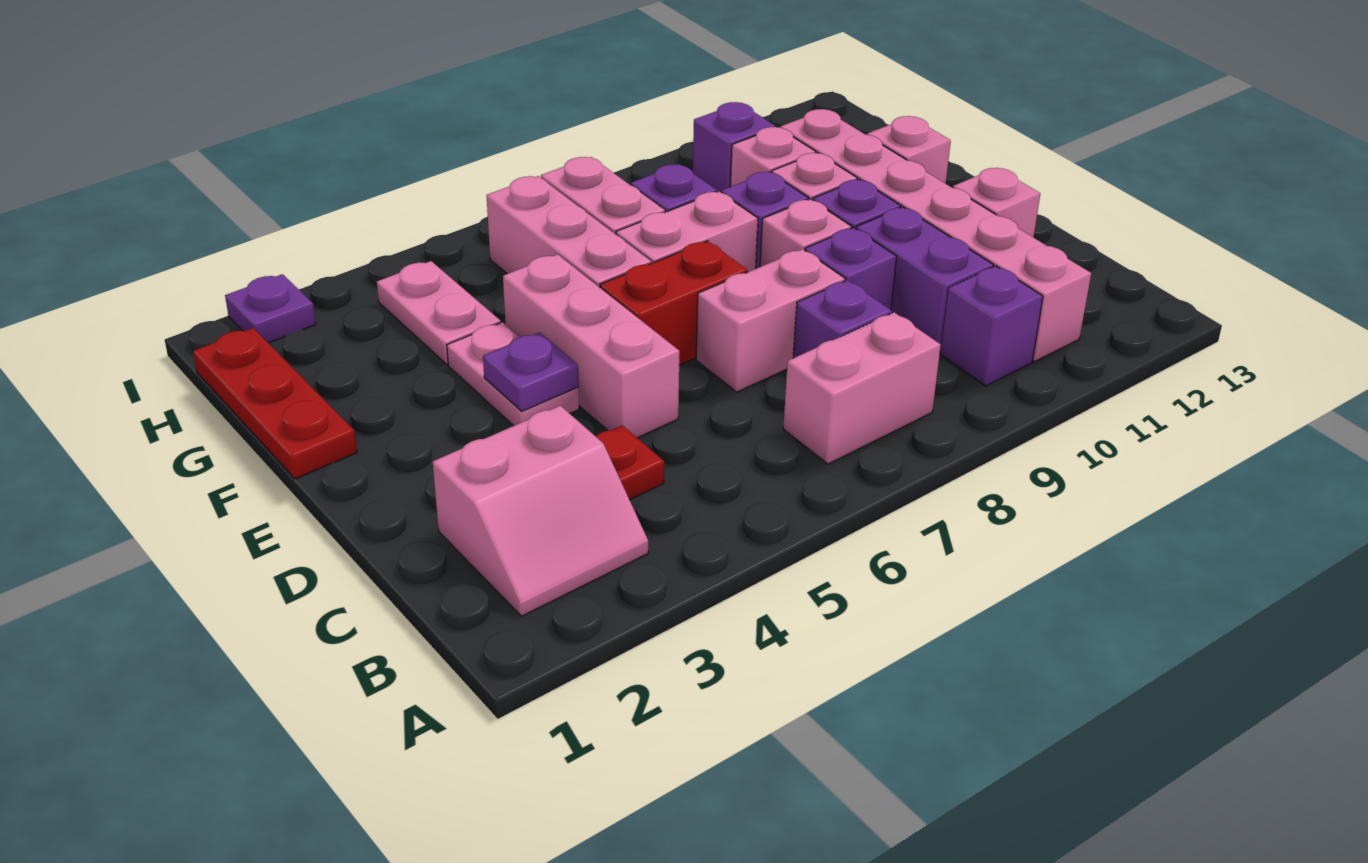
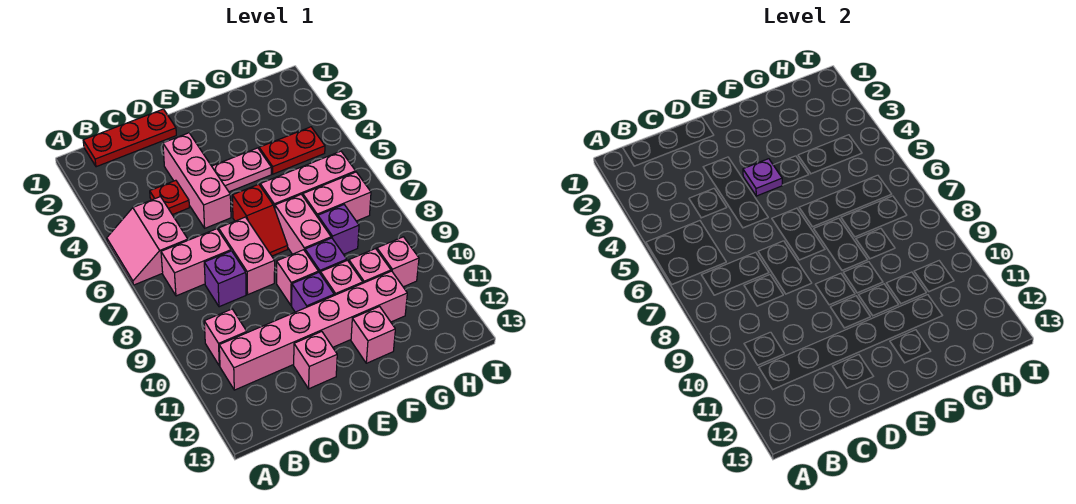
pink slope B2:C3 level 1 top C -> pink slope A5:B6 level 1 top B
pink brick B7:B8 level 1 -> pink brick B7:C7 level 1
purple brick B10 level 1 -> pink brick B10 level 1
purple brick C10:D10 level 1 -> none
pink brick D5:F5 level 1 -> pink brick D3:D5 level 1
purple brick D9 level 1 -> none
red brick E6:E7 level 1 -> red slope E6:E7 level 1 top 6
red plate F1:H1 level 1 -> red plate B1:D1 level 1
pink plate G4:H4 level 1 -> red plate G4:H4 level 1
purple brick H10 level 1 -> pink brick H10 level 1
purple plate I2 level 1 -> none

